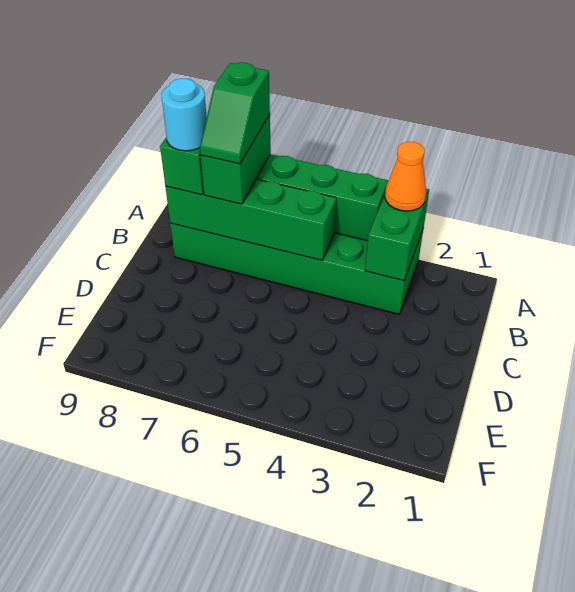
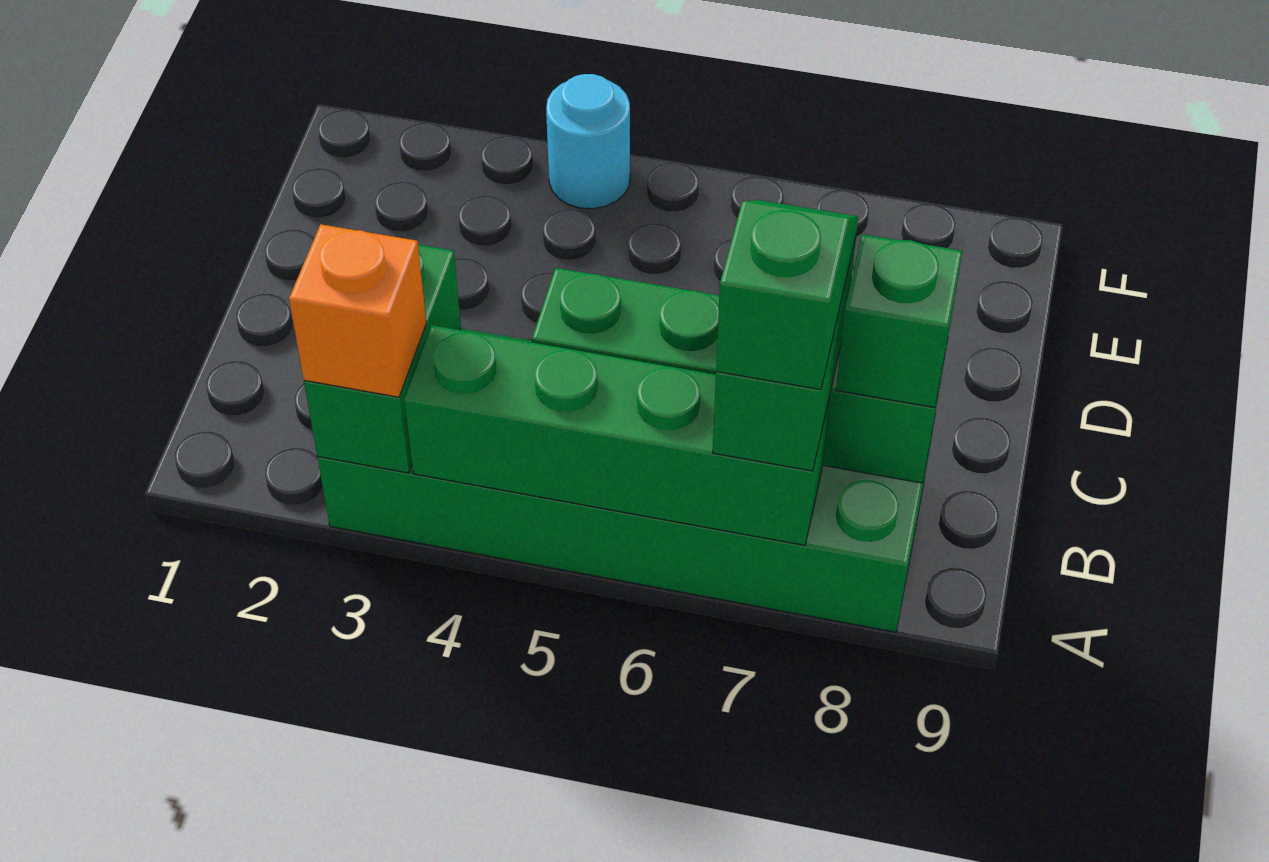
orange cone A3 level 3 -> orange brick A3 level 3
cyan round brick B8 level 4 -> cyan round brick F4 level 1

